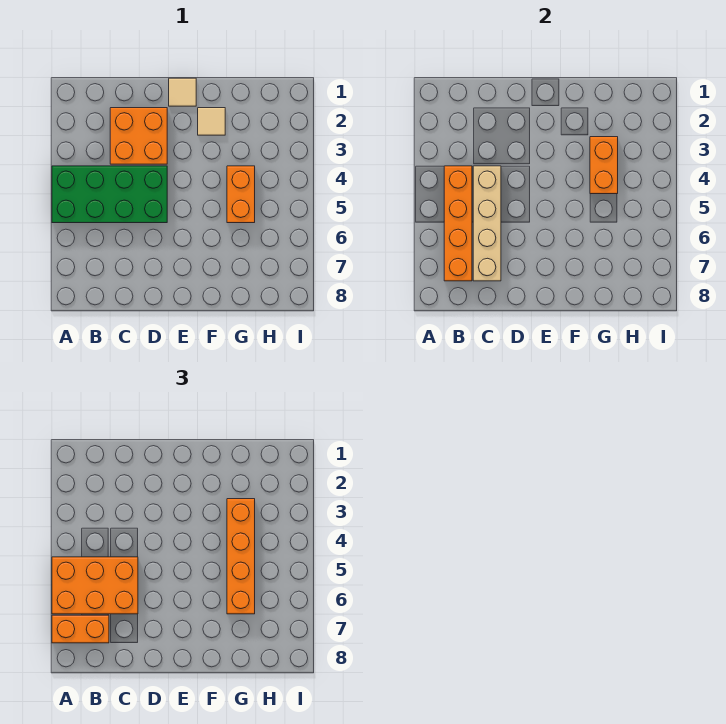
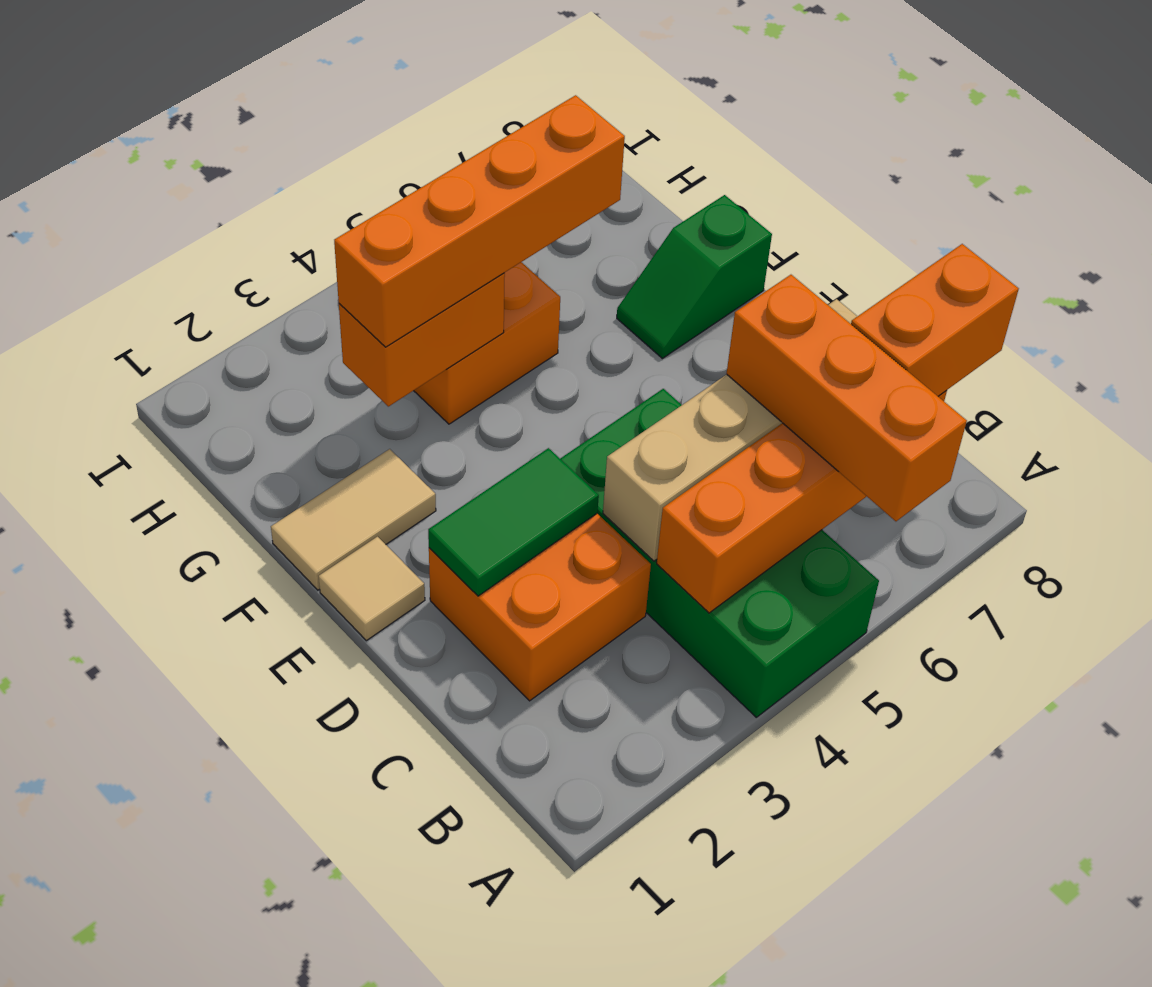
orange brick A5:C6 level 3 -> orange brick A6:C6 level 3
orange brick A7:B7 level 3 -> orange brick B7:B8 level 3
none -> green tile D2:D3 level 2
tan tile F2 level 1 -> tan tile F1:F2 level 1
none -> green slope F7:F8 level 1 top 8

